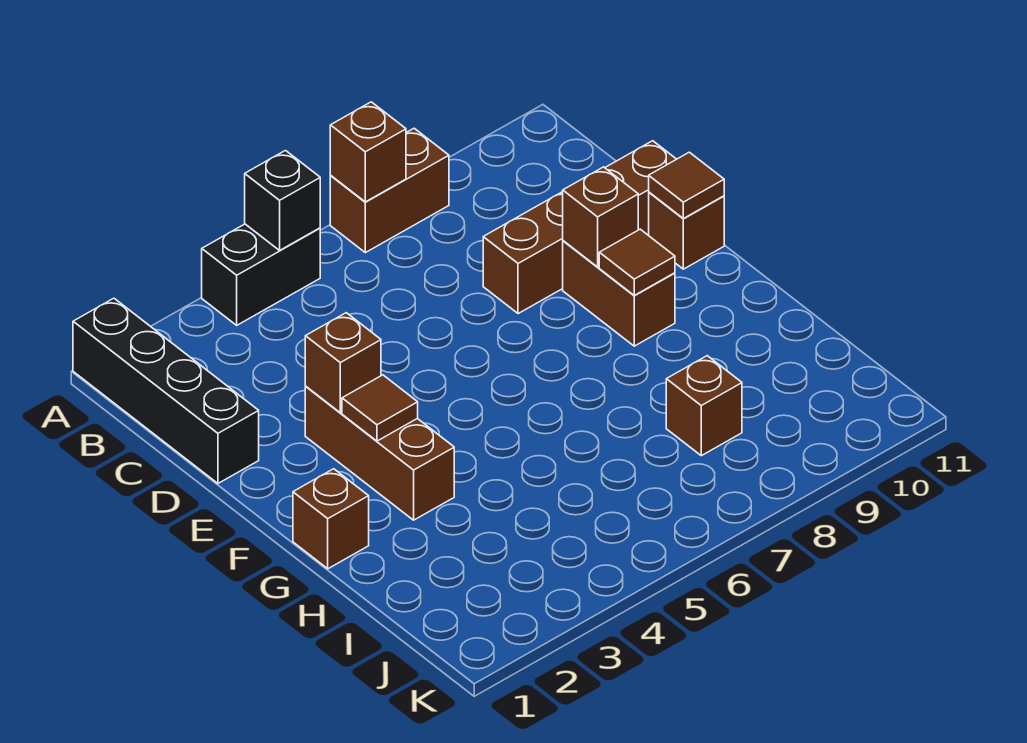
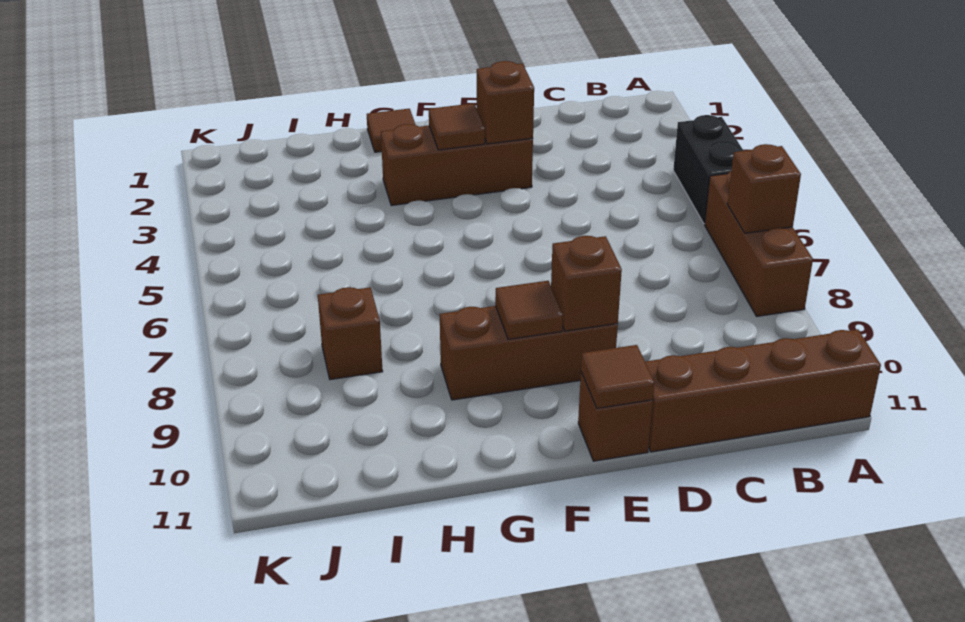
black brick A1:D1 level 1 -> none
black brick A5 level 2 -> none
brown brick A7:A8 level 1 -> brown brick A6:A8 level 1
brown brick D8:D11 level 1 -> brown brick A11:D11 level 1
brown brick E9:F9 level 1 -> brown brick E9:G9 level 1
brown brick G1 level 1 -> brown tile G1 level 1

